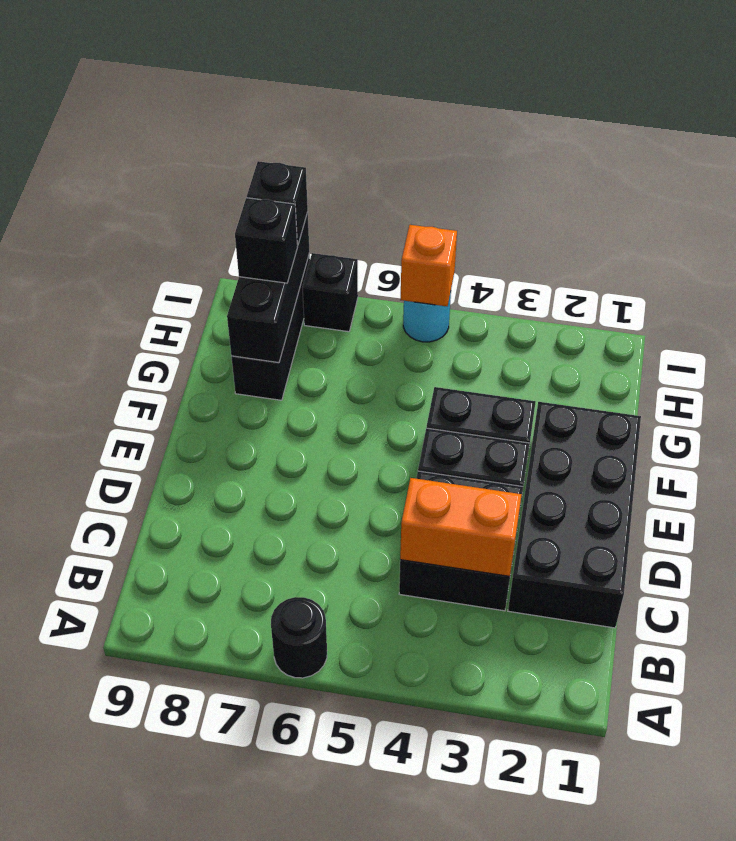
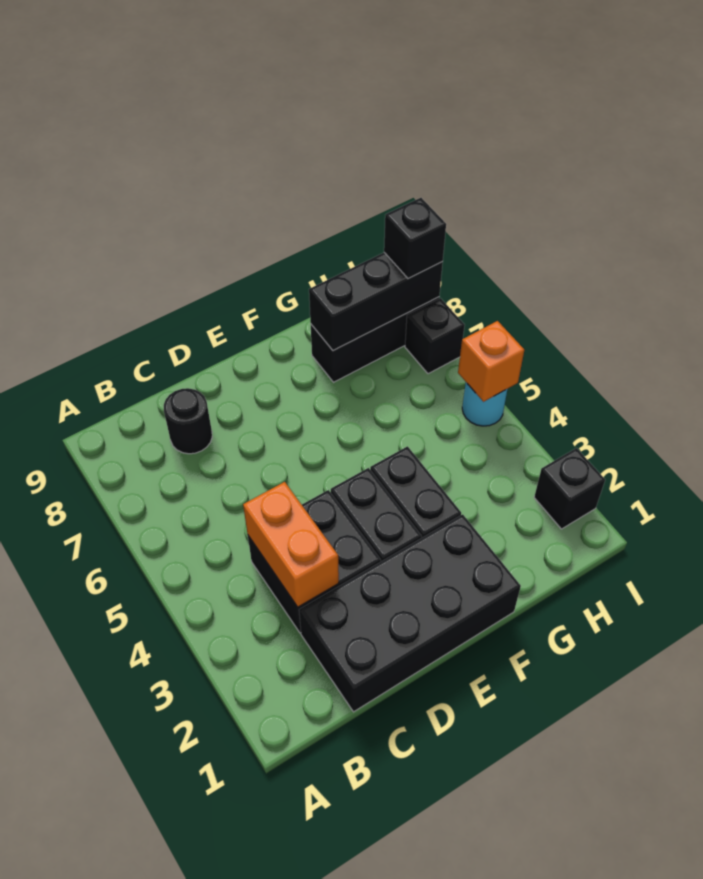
black round brick A6 level 1 -> black round brick C8 level 1
black brick H8 level 3 -> black brick I2 level 1

